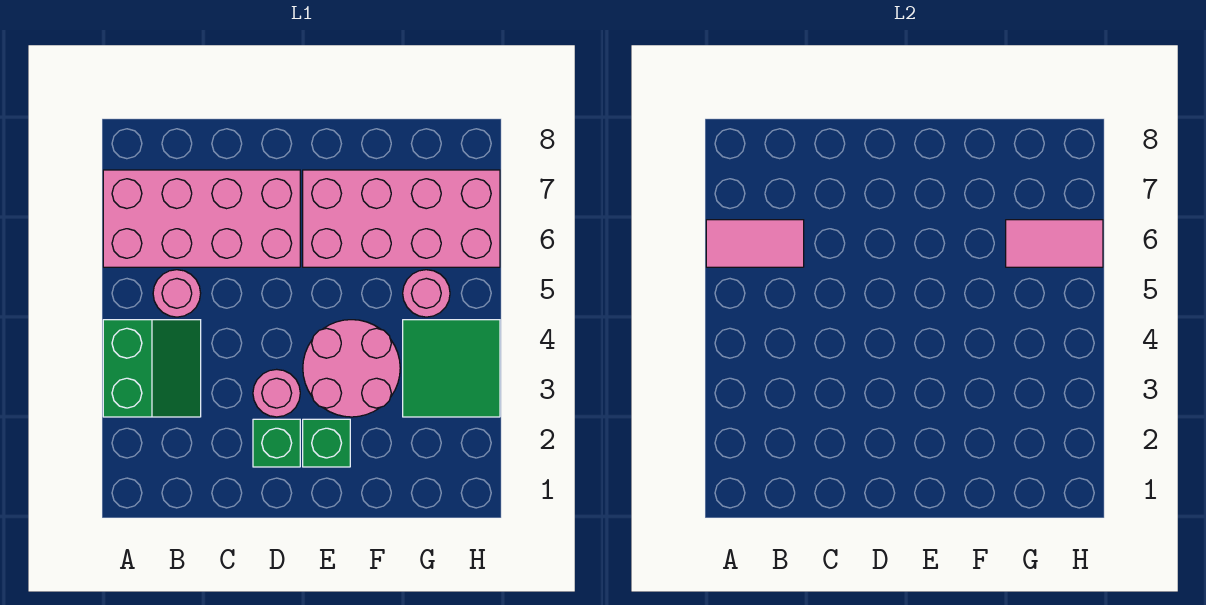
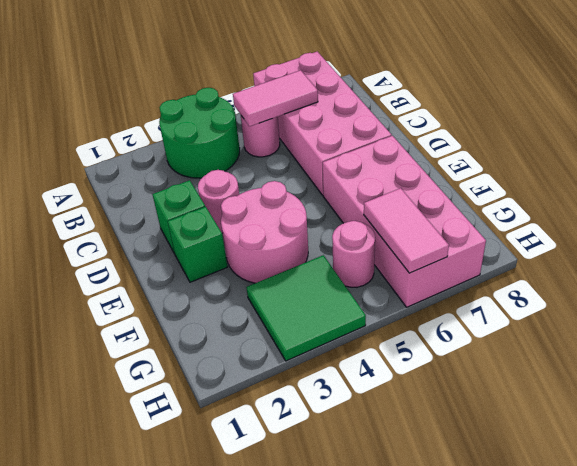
green slope A3:B4 level 1 top A -> green round brick A3:B4 level 1
pink tile A6:B6 level 2 -> pink tile B5:B6 level 2

